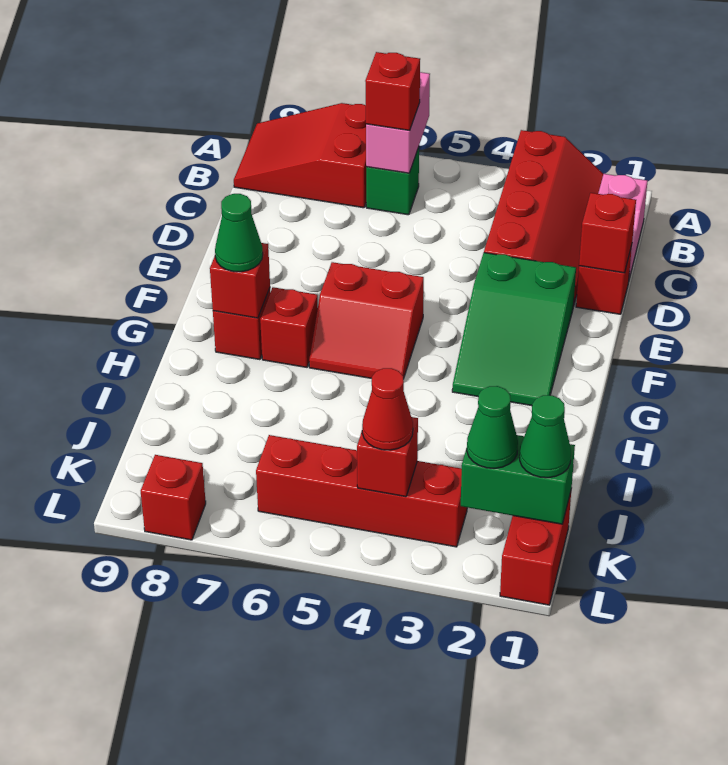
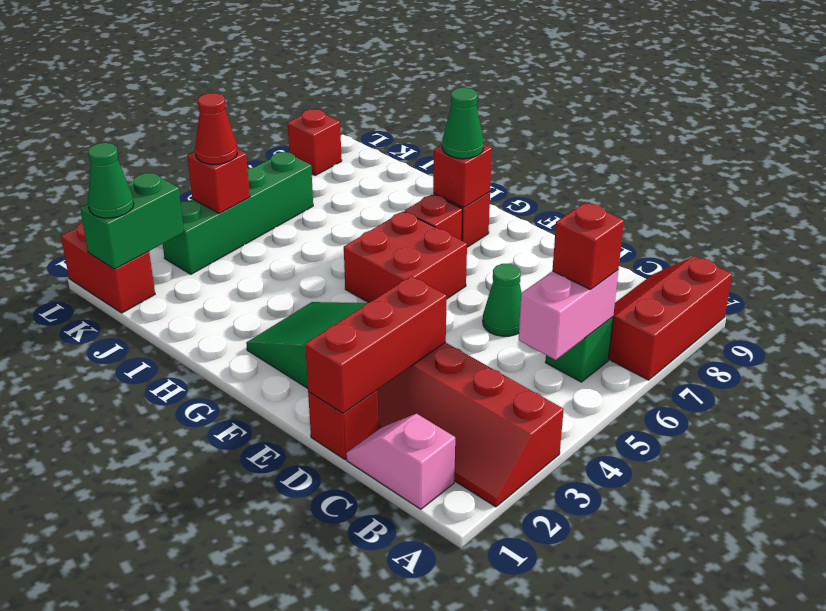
pink brick A6:B6 level 2 -> pink brick B5:B6 level 2
red slope A7:B9 level 1 top 7 -> red slope A7:B9 level 1 top A
red brick D1 level 2 -> red brick D1:D3 level 2
red slope F5:G6 level 1 top F -> red brick F5:G6 level 1
green cone K2 level 3 -> green cone D6 level 1
red brick K3:K6 level 1 -> green brick K3:K6 level 1

